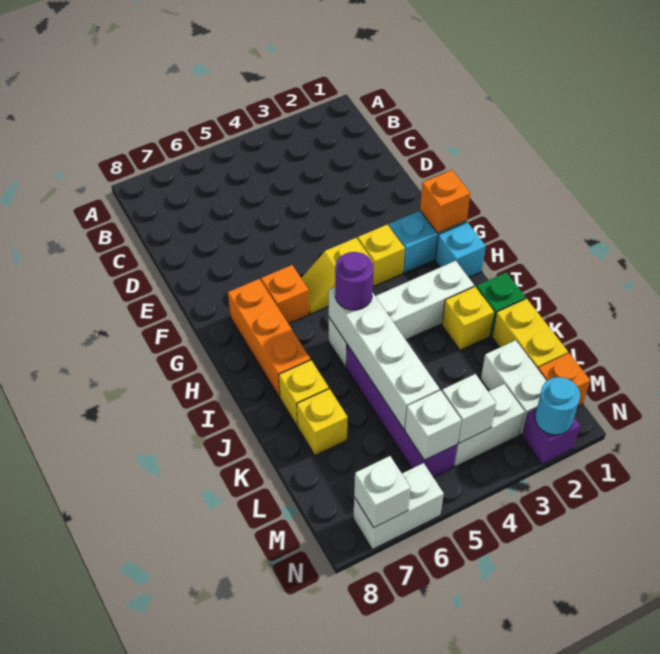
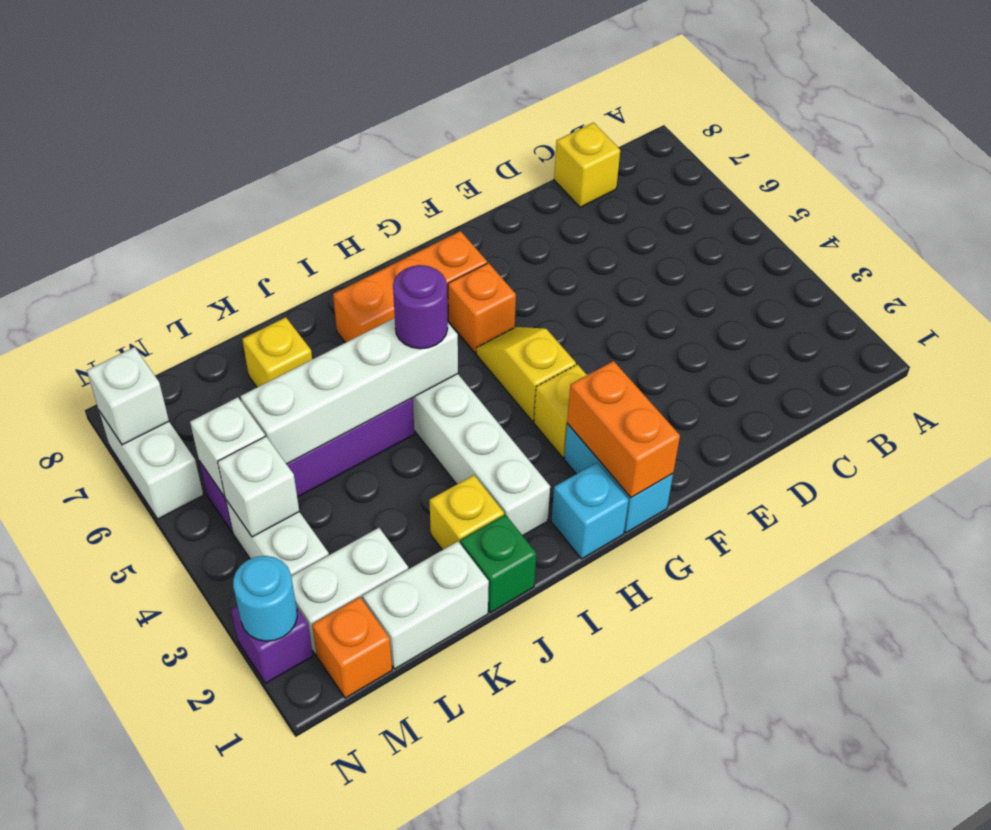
orange brick G1 level 2 -> orange brick G1:G2 level 2
yellow brick J7 level 1 -> yellow brick C8 level 1
yellow brick K1:L1 level 1 -> white brick K1:L1 level 1

